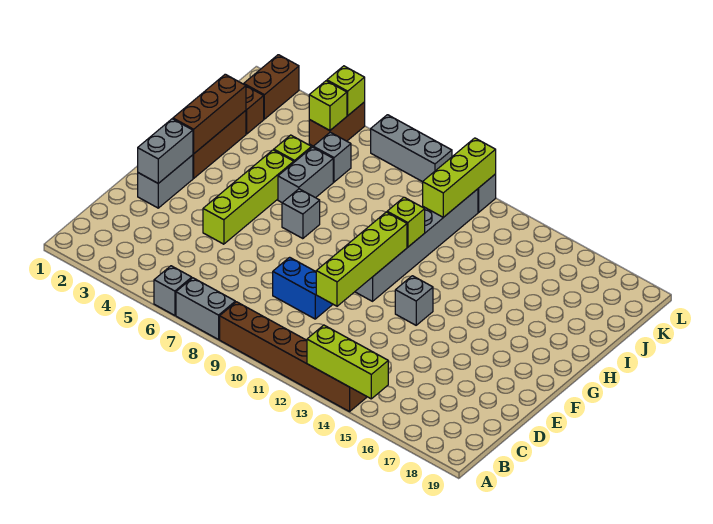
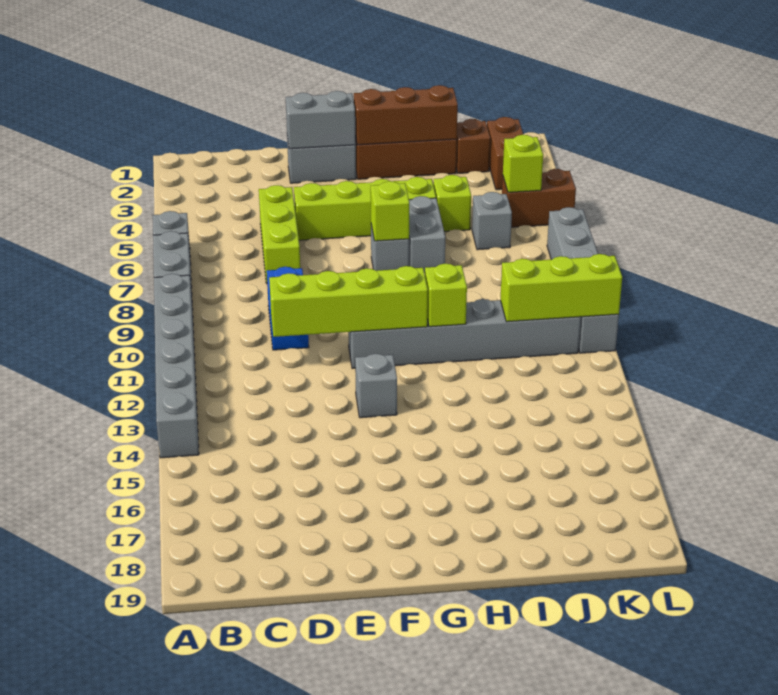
brown brick A9:A14 level 1 -> grey brick A9:A14 level 1
lime brick A13:A15 level 2 -> lime brick D5:D7 level 1
grey brick H6:I6 level 1 -> grey brick H6:H7 level 1
brown brick K2:L2 level 1 -> brown brick K2:K3 level 1
lime brick L5 level 2 -> lime brick G7 level 2

